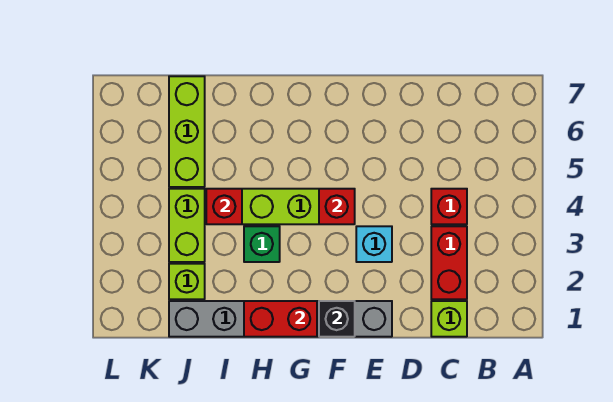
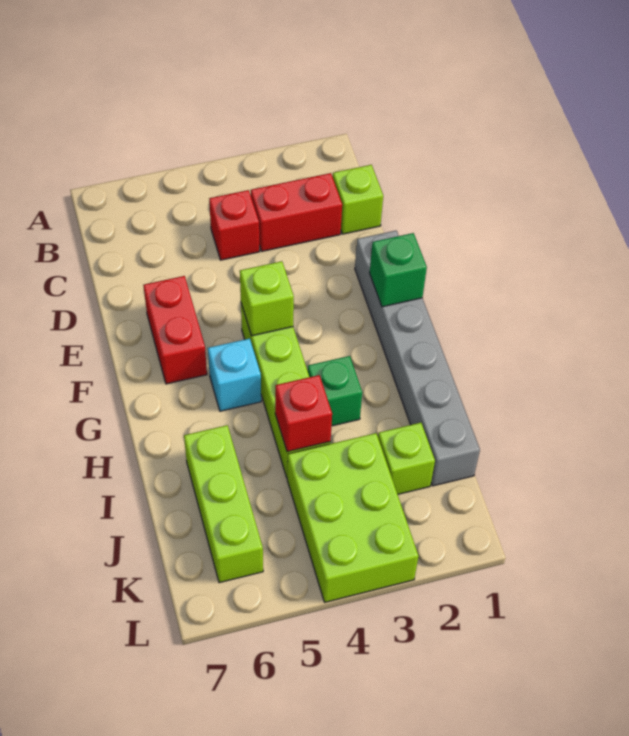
cyan brick E3 level 1 -> cyan brick G5 level 1
black brick F1 level 2 -> green brick F1 level 2
red brick F4 level 2 -> lime brick F4 level 2
red brick G1:H1 level 2 -> red brick E6:F6 level 1
lime brick J3:J4 level 1 -> lime brick J3:L4 level 1
lime brick J5:J7 level 1 -> lime brick I6:K6 level 1

